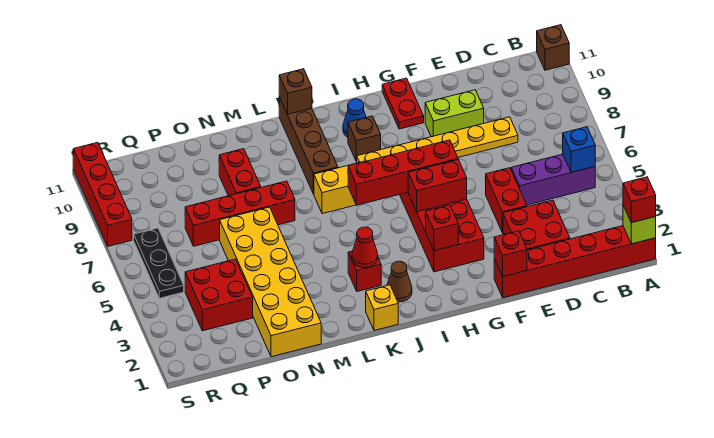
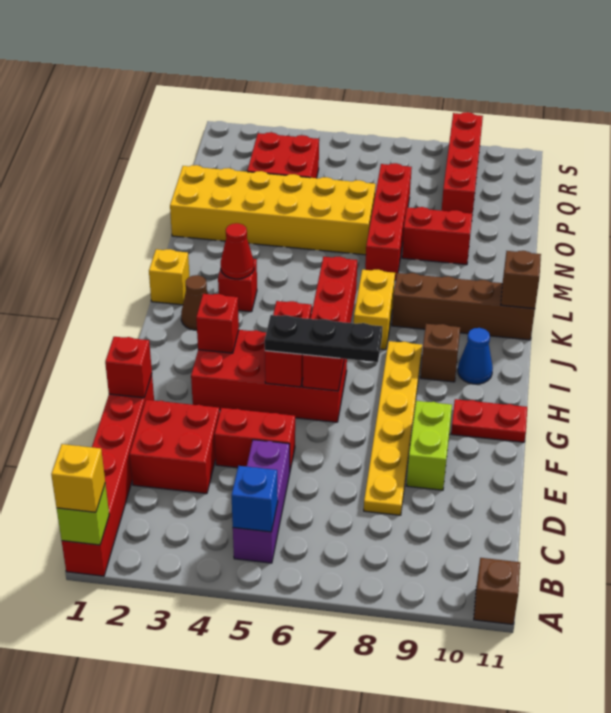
red brick A1 level 3 -> yellow brick A1 level 3
black plate R5:R7 level 1 -> black plate G5:G7 level 3
red brick S8:S11 level 1 -> red brick P9:S9 level 1

